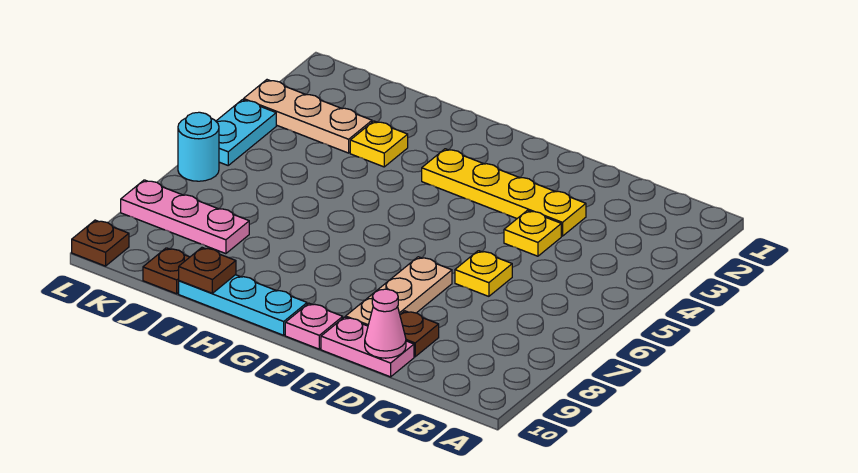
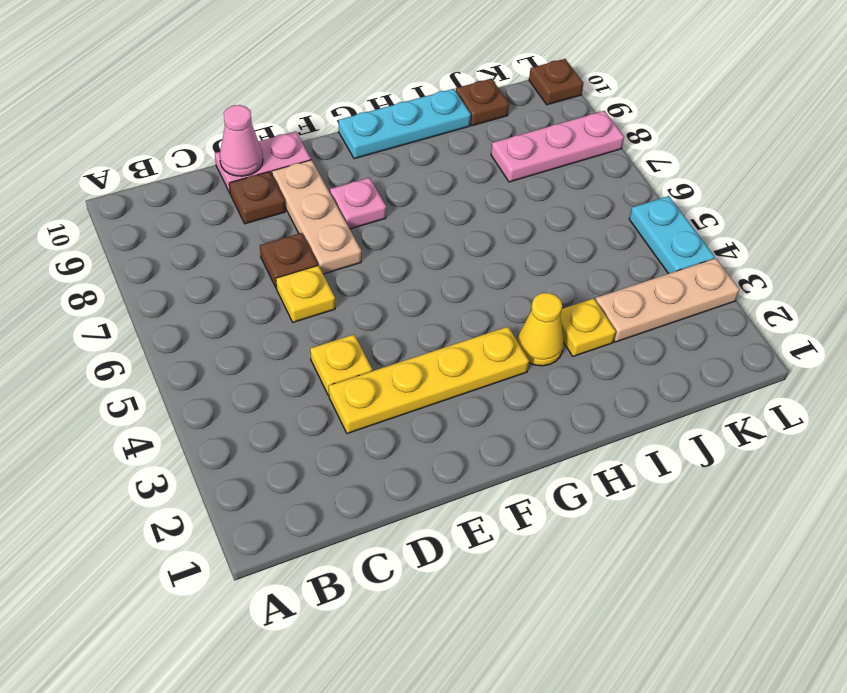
pink plate F10 level 1 -> pink plate F8 level 1
none -> yellow cone H3 level 1
brown plate I10 level 2 -> brown plate D7 level 1
cyan round brick L6 level 1 -> none

